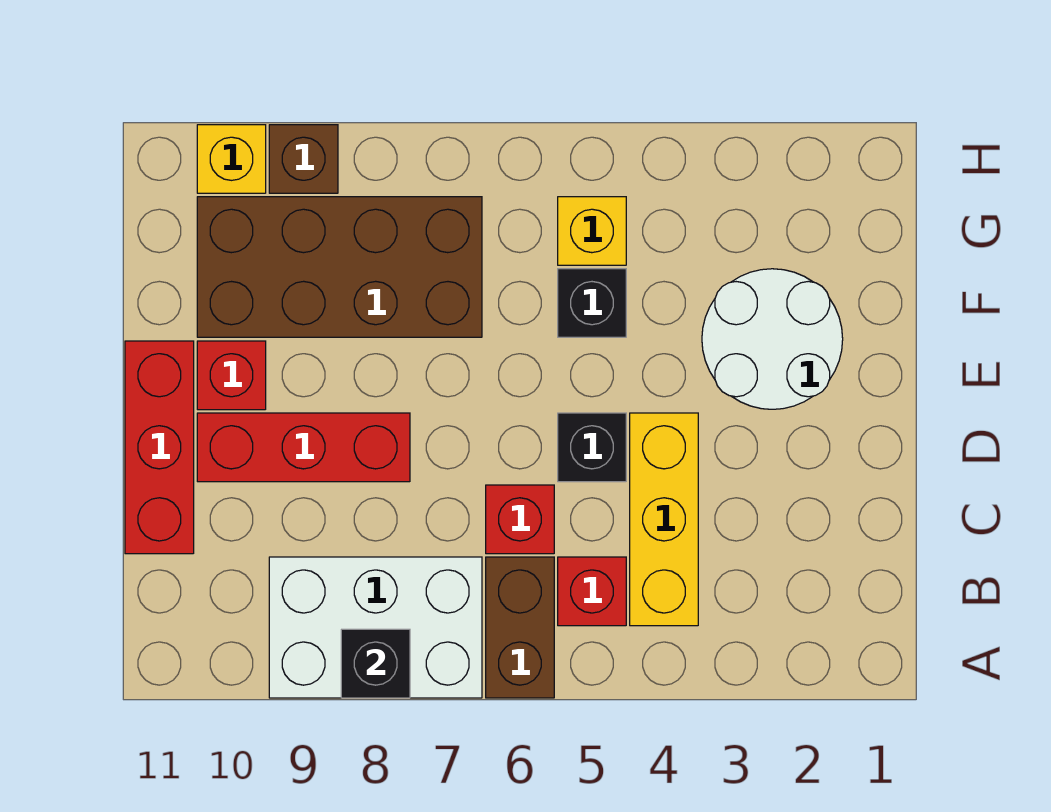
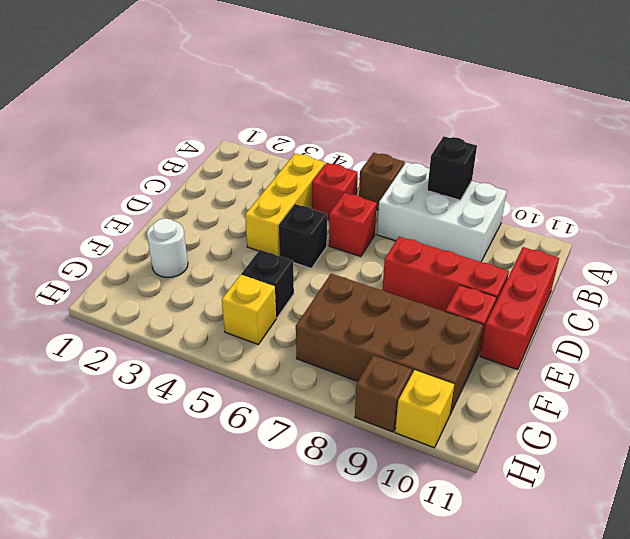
brown brick A6:B6 level 1 -> brown brick A6 level 1
white round brick E2:F3 level 1 -> white round brick F2 level 1

